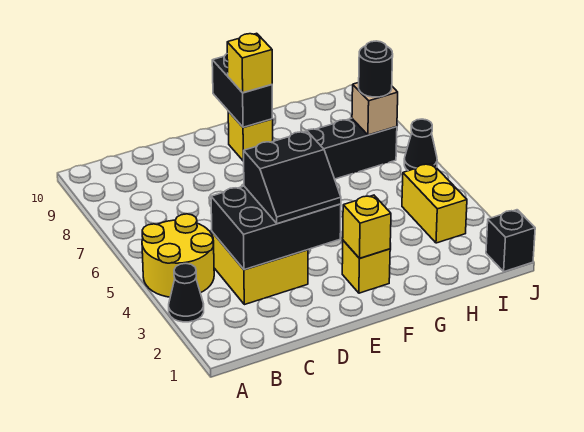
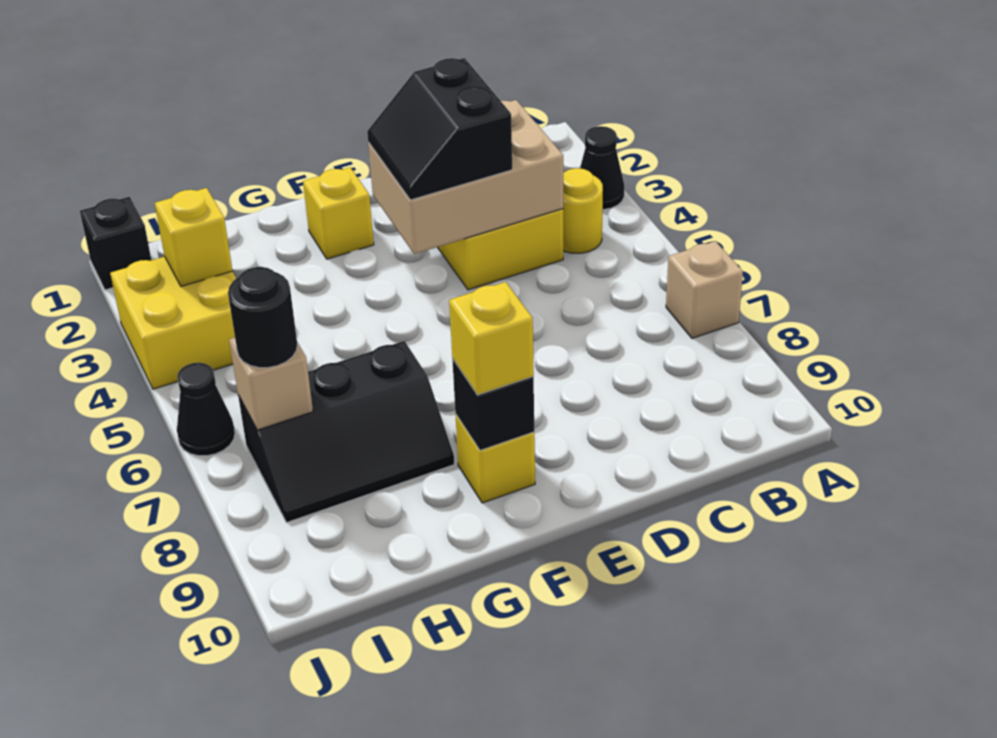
yellow round brick A4:B5 level 1 -> yellow round brick B4 level 1
none -> tan brick A7 level 1
black brick C3:E4 level 2 -> tan brick C3:E4 level 2
black slope D3:E4 level 3 top 4 -> black slope D3:E4 level 3 top D
yellow brick F2 level 2 -> yellow brick I3 level 2
black brick F9:F10 level 2 -> black brick F9 level 2
yellow brick I3:I4 level 1 -> yellow brick I3:J4 level 1

